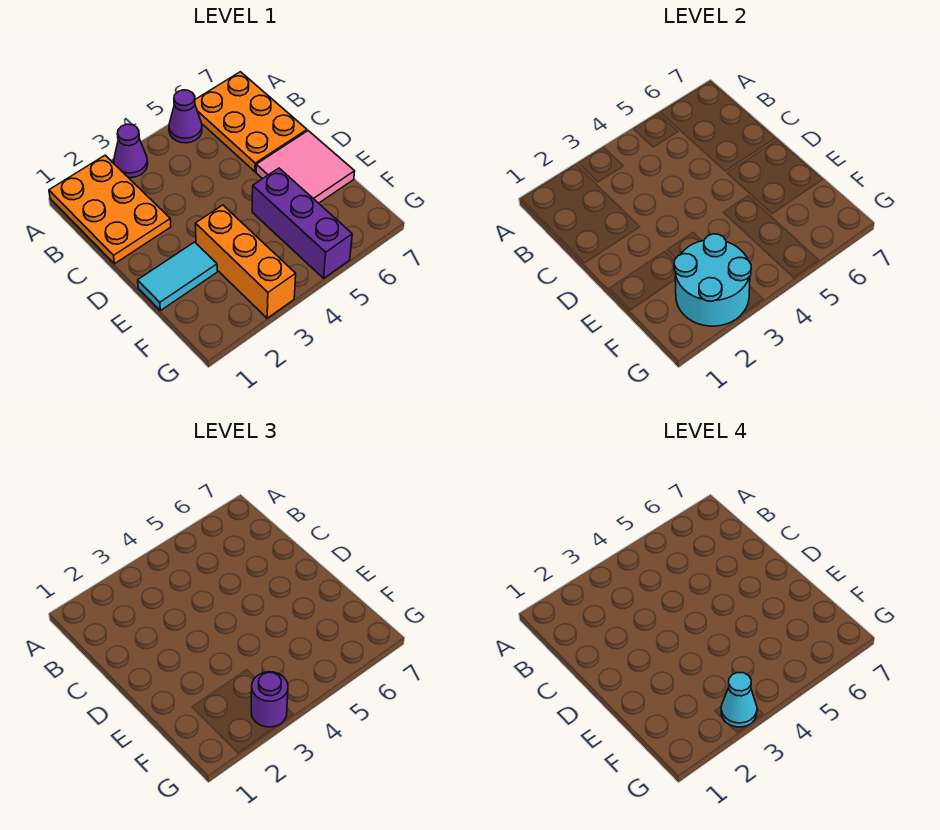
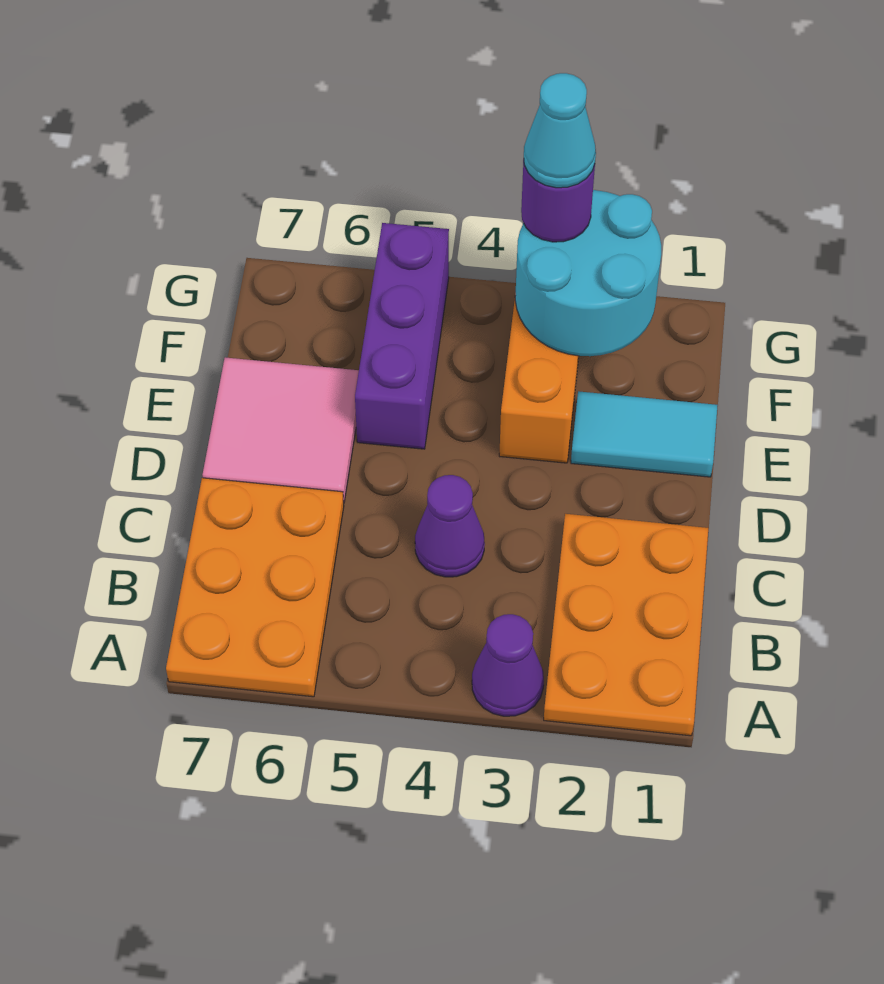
purple cone A5 level 1 -> purple cone C4 level 1

